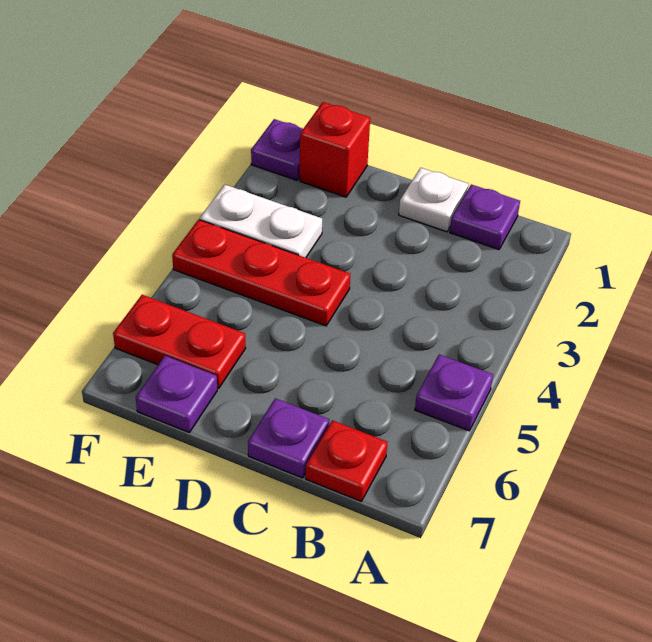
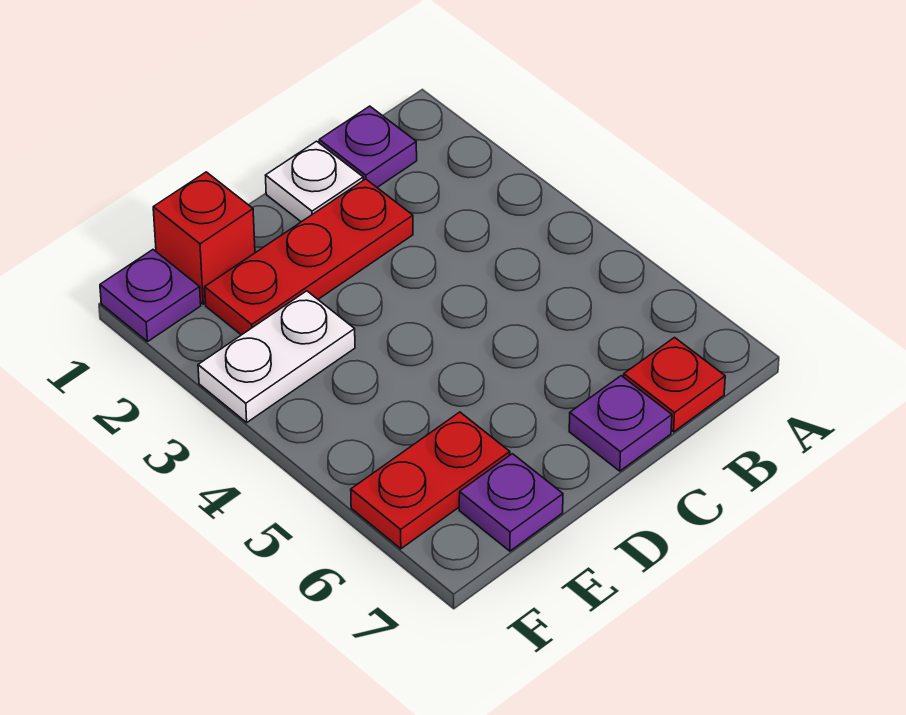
purple plate A5 level 1 -> none
red plate D4:F4 level 1 -> red plate C2:E2 level 1

